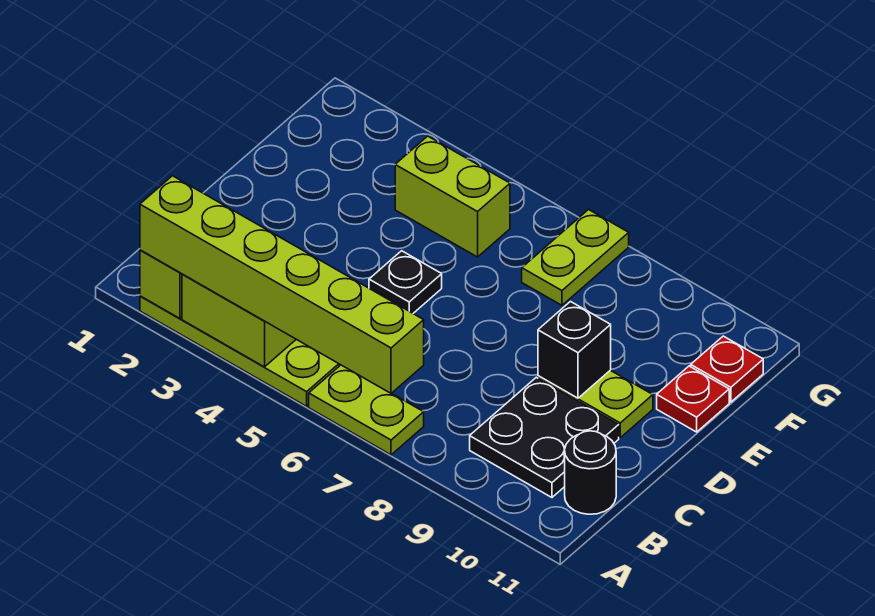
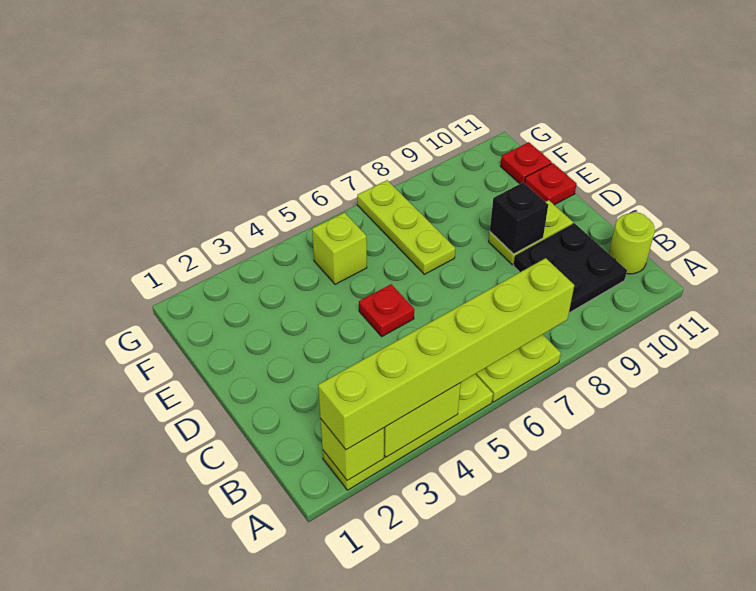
black round brick B11 level 1 -> lime round brick B11 level 1
black plate D5 level 1 -> red plate D5 level 1
lime brick F4:F5 level 1 -> lime brick F5 level 1
lime plate F7:G7 level 1 -> lime plate E7:G7 level 1

